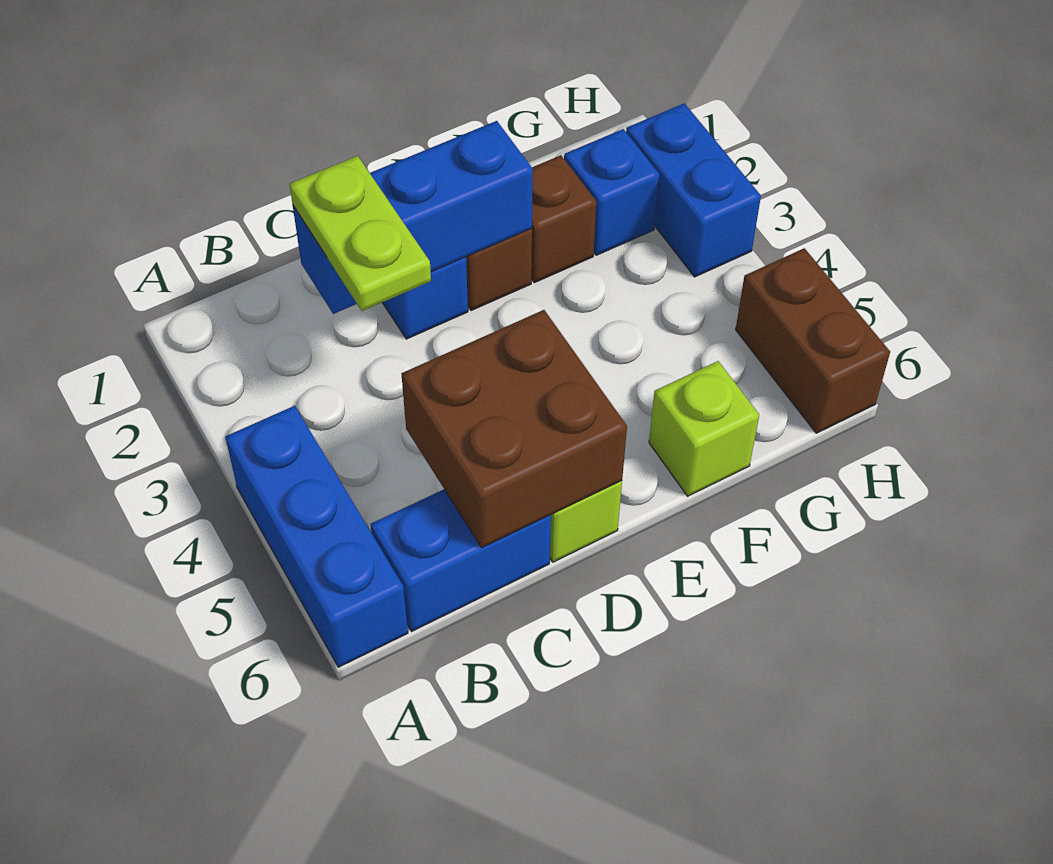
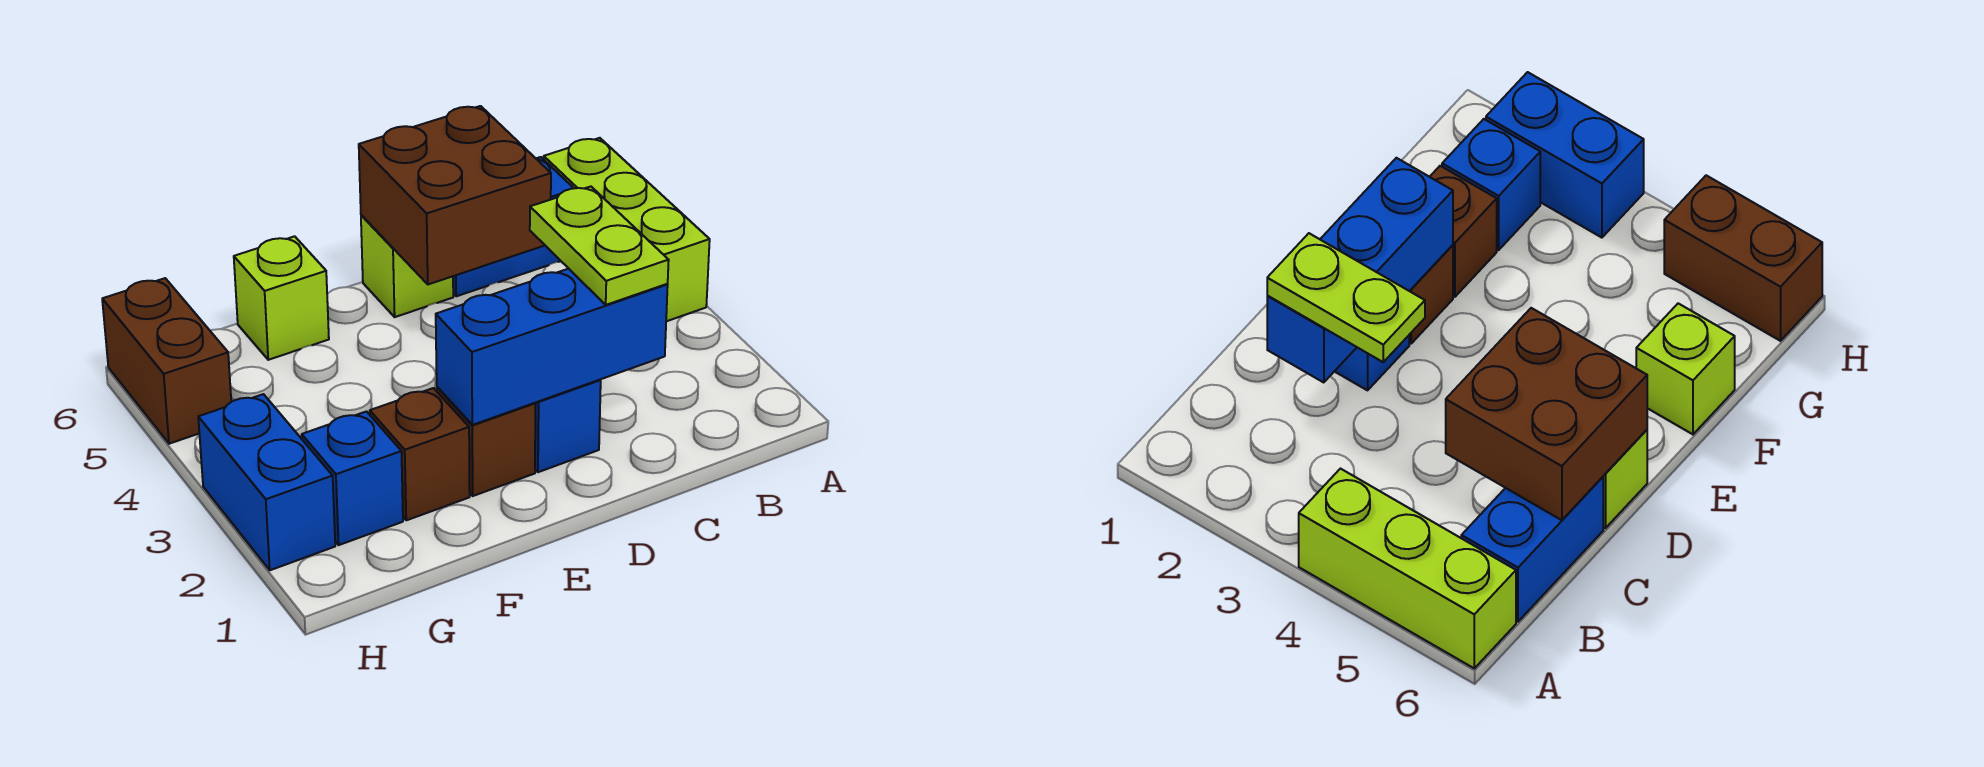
blue brick A4:A6 level 1 -> lime brick A4:A6 level 1

